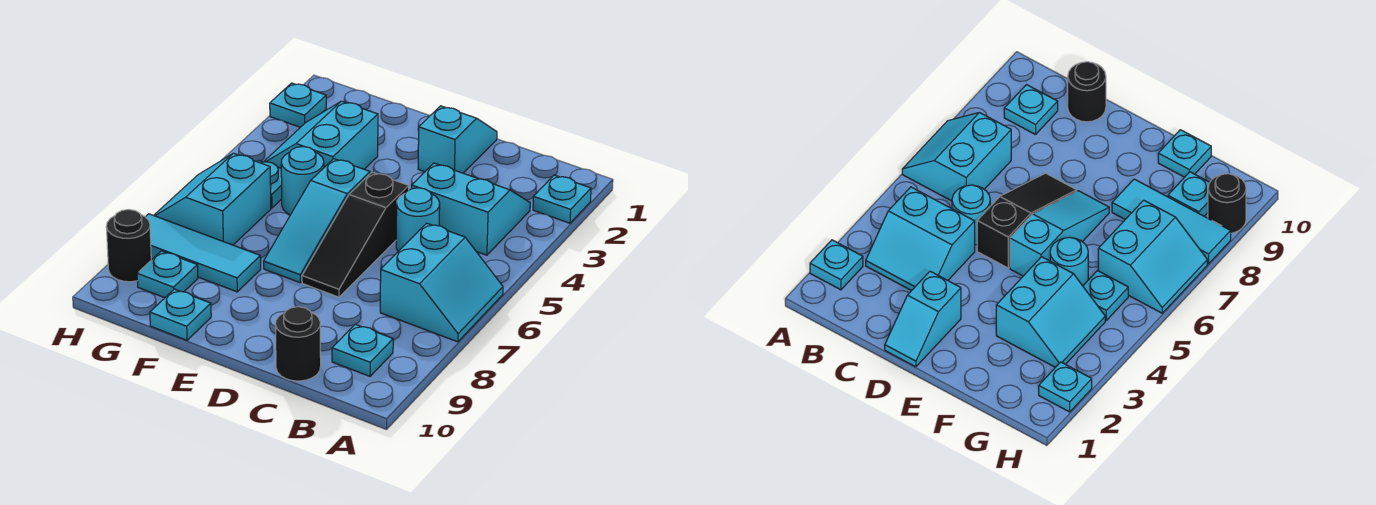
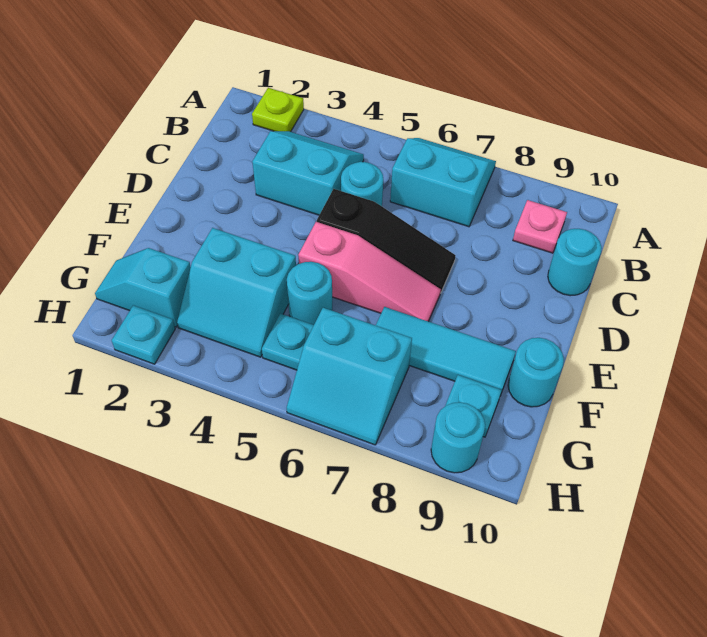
cyan plate A2 level 1 -> lime plate A2 level 1
cyan slope B3:C4 level 1 top 4 -> cyan slope B3:C4 level 1 top C
cyan plate B9 level 1 -> pink plate B9 level 1
black round brick C10 level 1 -> cyan round brick C10 level 1
cyan slope D1:D2 level 1 top 2 -> cyan slope G1:G2 level 1 top 2
cyan slope E5:E7 level 1 top 5 -> pink slope E5:E7 level 1 top 5
cyan tile F8:H8 level 1 -> cyan tile F7:F9 level 1
cyan plate F10 level 1 -> cyan round brick F10 level 1
black round brick H9 level 1 -> cyan round brick H9 level 1

